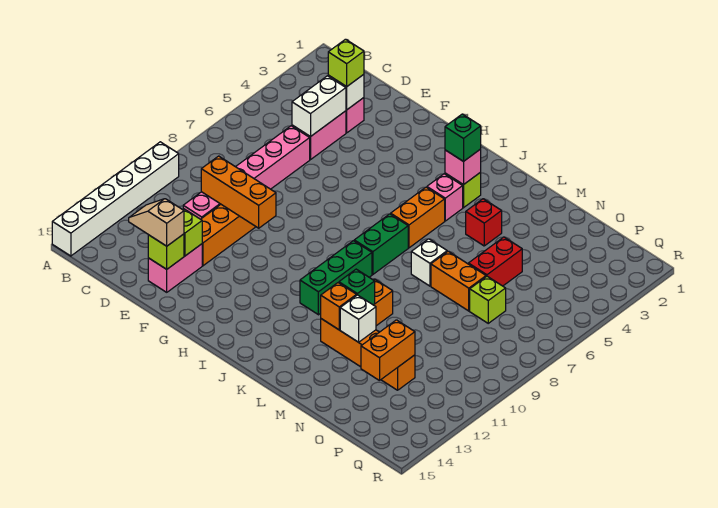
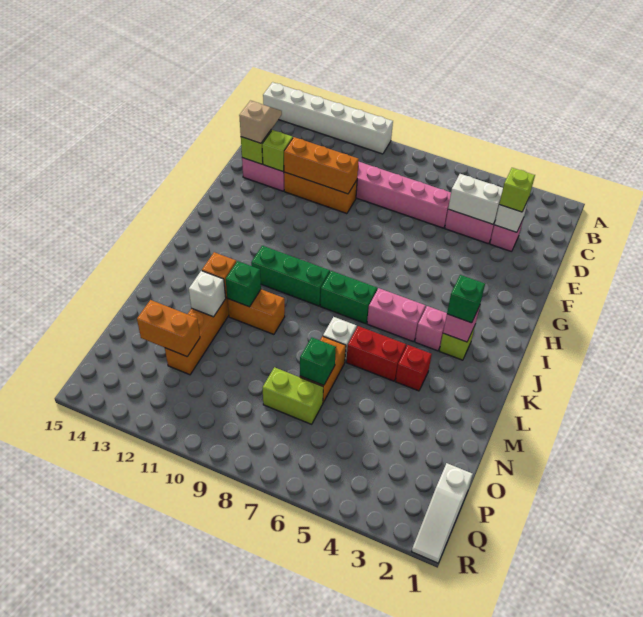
orange brick D10:F10 level 2 -> orange brick E10:E12 level 2
orange brick J5:J6 level 1 -> pink brick J5:J6 level 1
red brick N5:N6 level 1 -> red brick L5:L6 level 1
none -> green brick N7 level 2
lime brick O7 level 1 -> lime brick O7:O8 level 1
none -> white slope P1:R1 level 1 top P

